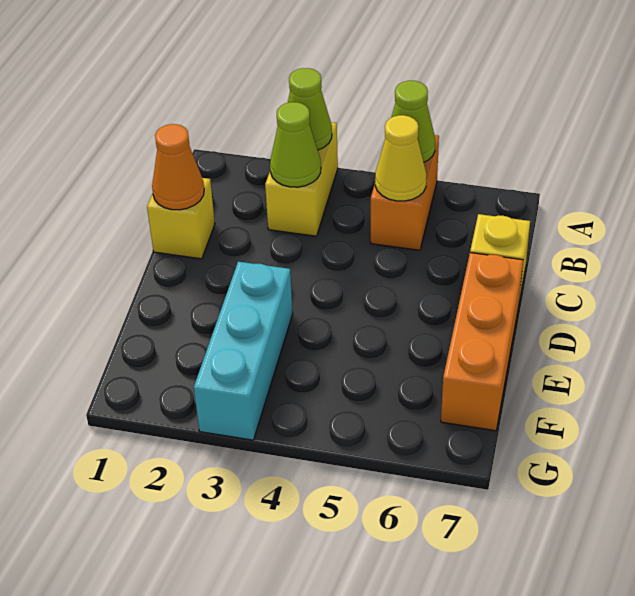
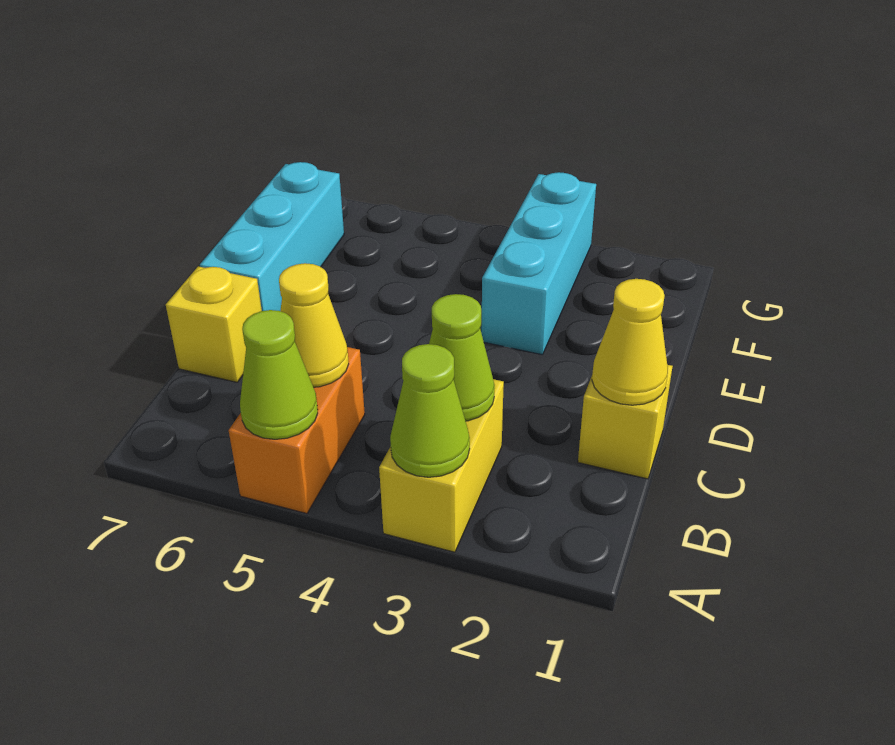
orange cone C1 level 2 -> yellow cone C1 level 2
orange brick D7:F7 level 1 -> cyan brick D7:F7 level 1

